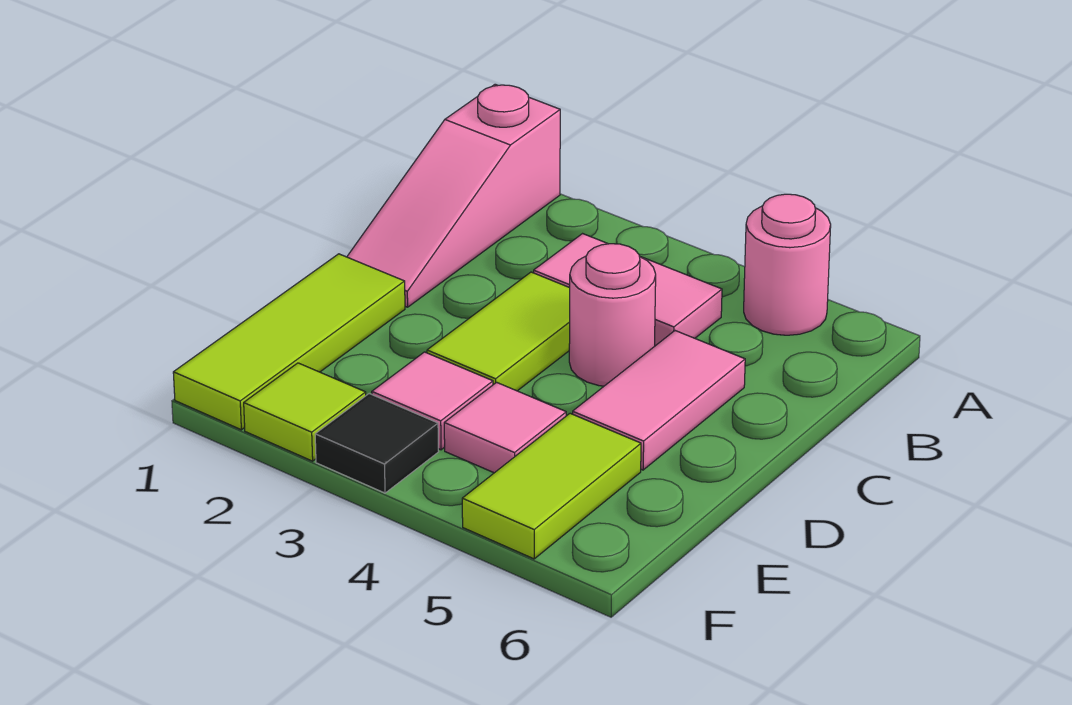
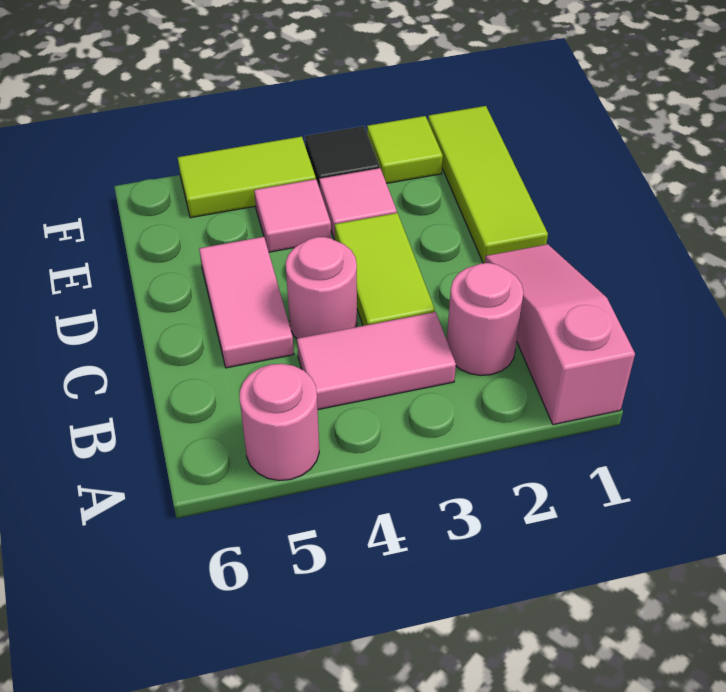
none -> pink round brick B2 level 1
lime tile E5:F5 level 1 -> lime tile F4:F5 level 1

